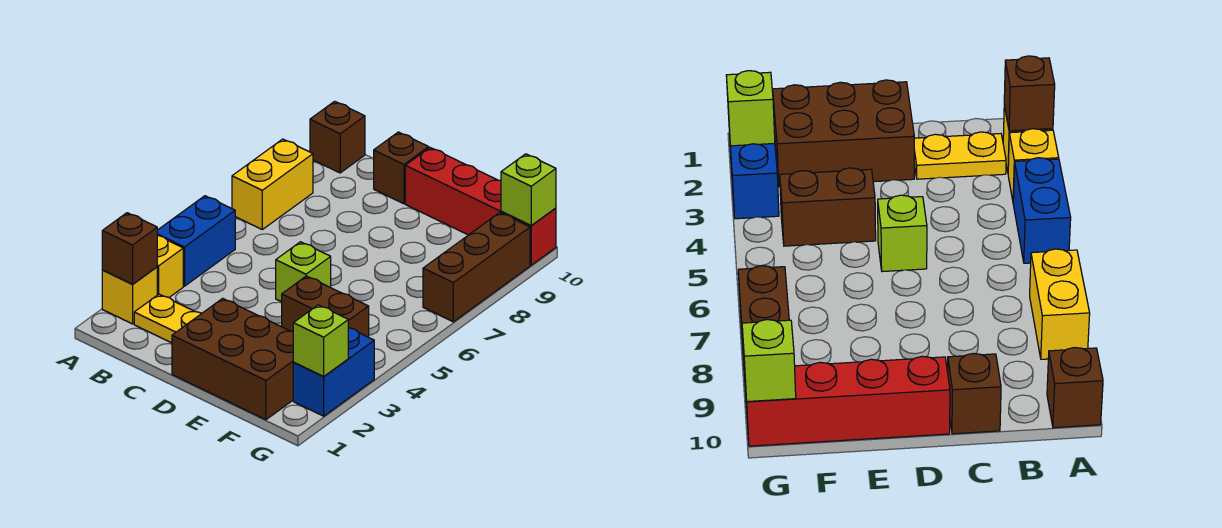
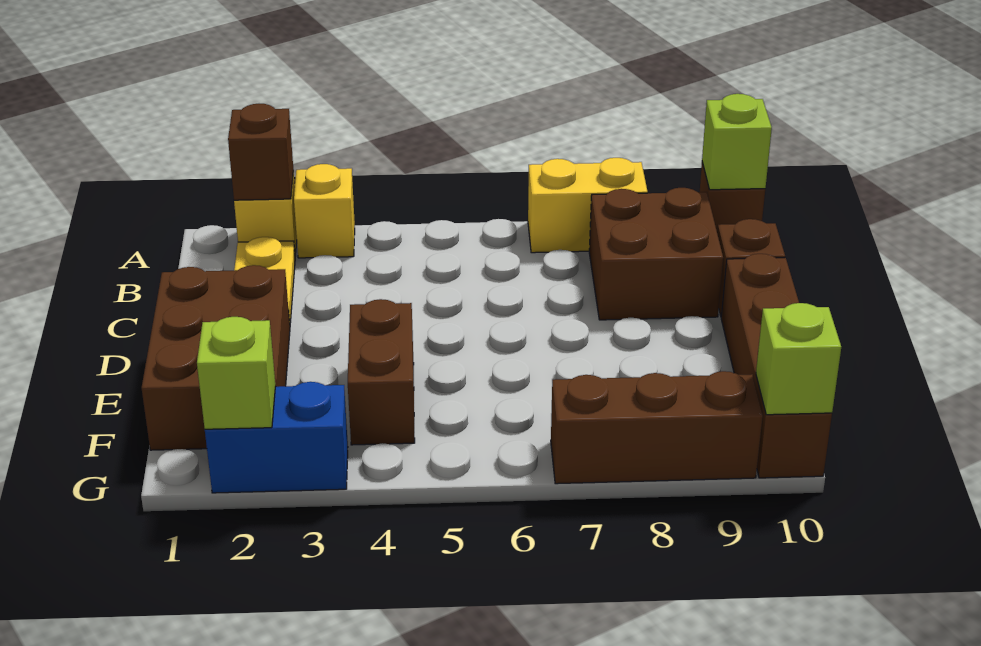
blue brick A4:A5 level 1 -> none
none -> brown brick B8:C9 level 1
lime brick D5 level 1 -> lime brick A10 level 2
red brick D10:G10 level 1 -> brown brick D10:G10 level 1

